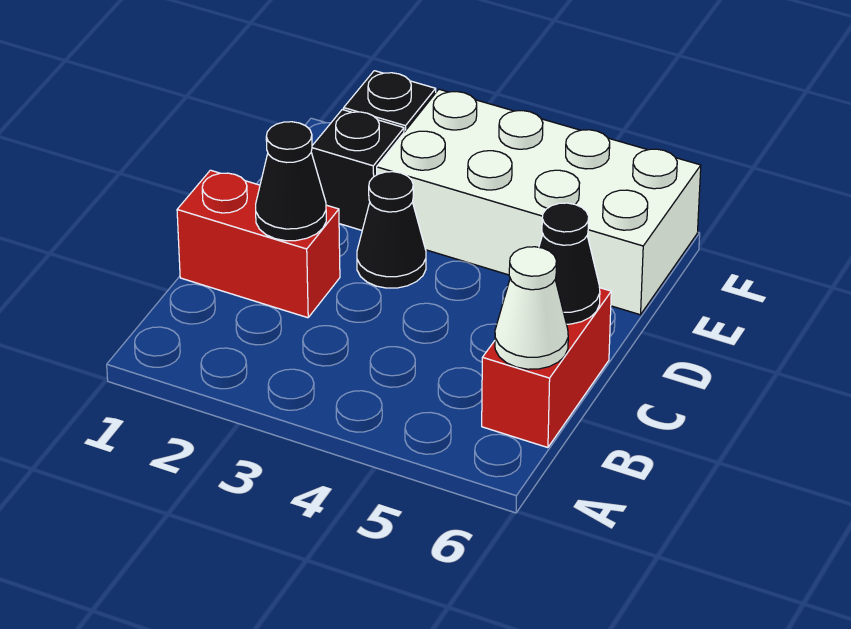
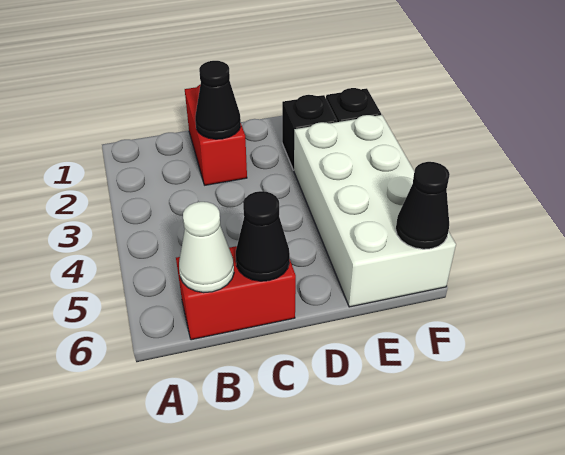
black cone D3 level 1 -> black cone F6 level 2

